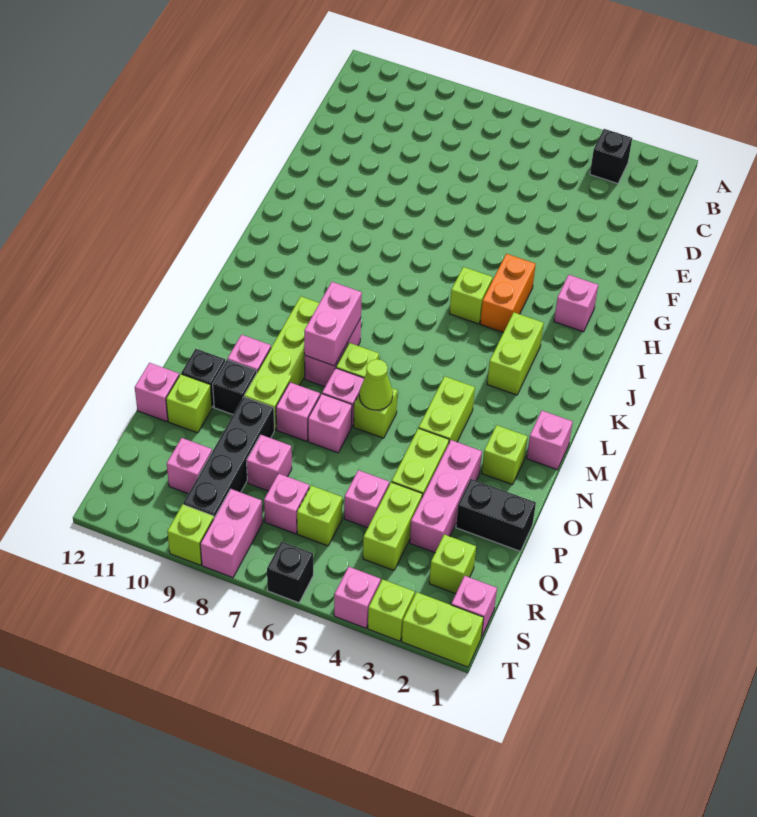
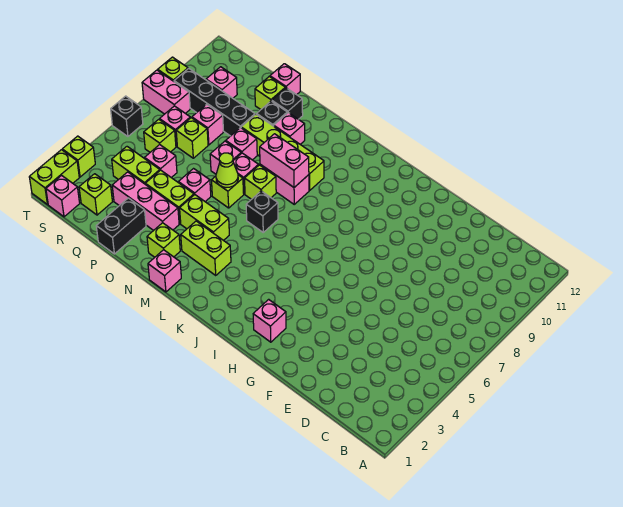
black brick B3 level 1 -> black brick L6 level 1
orange brick H4:I4 level 1 -> none
lime brick I5 level 1 -> lime brick Q7 level 1
lime brick J3:K3 level 1 -> lime brick L3:M3 level 1
pink brick T4 level 1 -> pink brick O5 level 1

